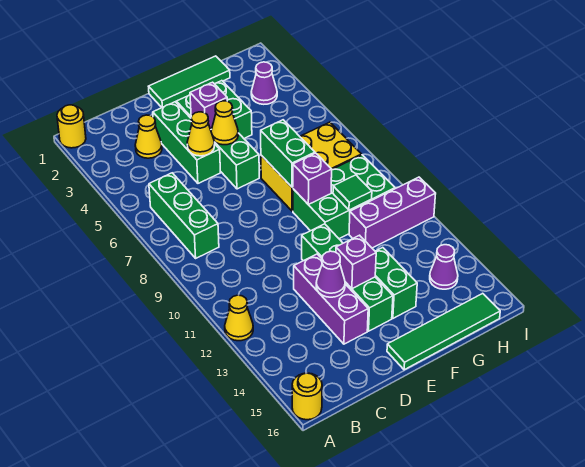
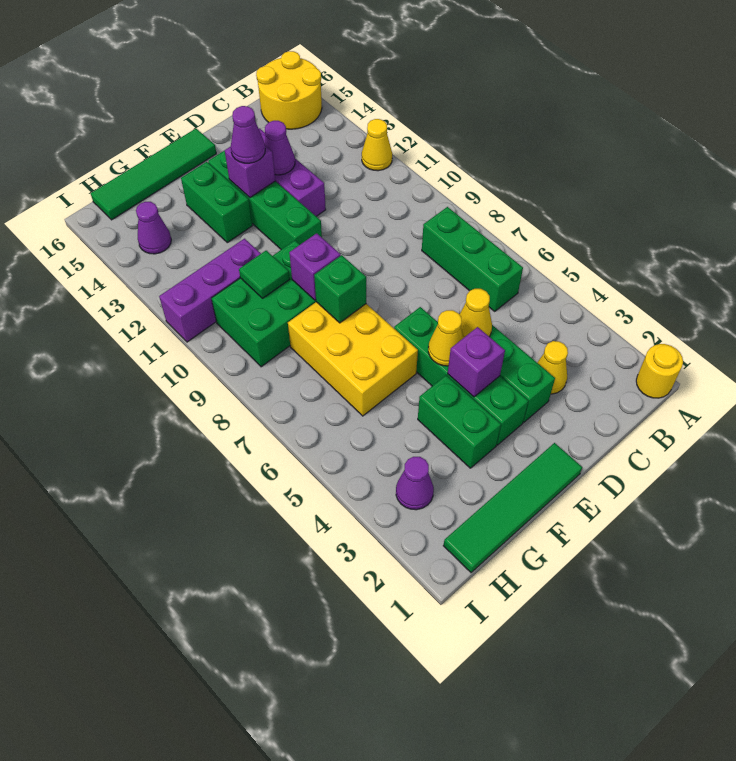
yellow round brick A16 level 1 -> yellow round brick A15:B16 level 1
green tile E1:G1 level 1 -> green tile E1:H1 level 1
none -> purple cone E13 level 3
yellow brick F7:H8 level 1 -> yellow brick F6:G8 level 1
green brick F7:F8 level 2 -> green brick F8 level 2

